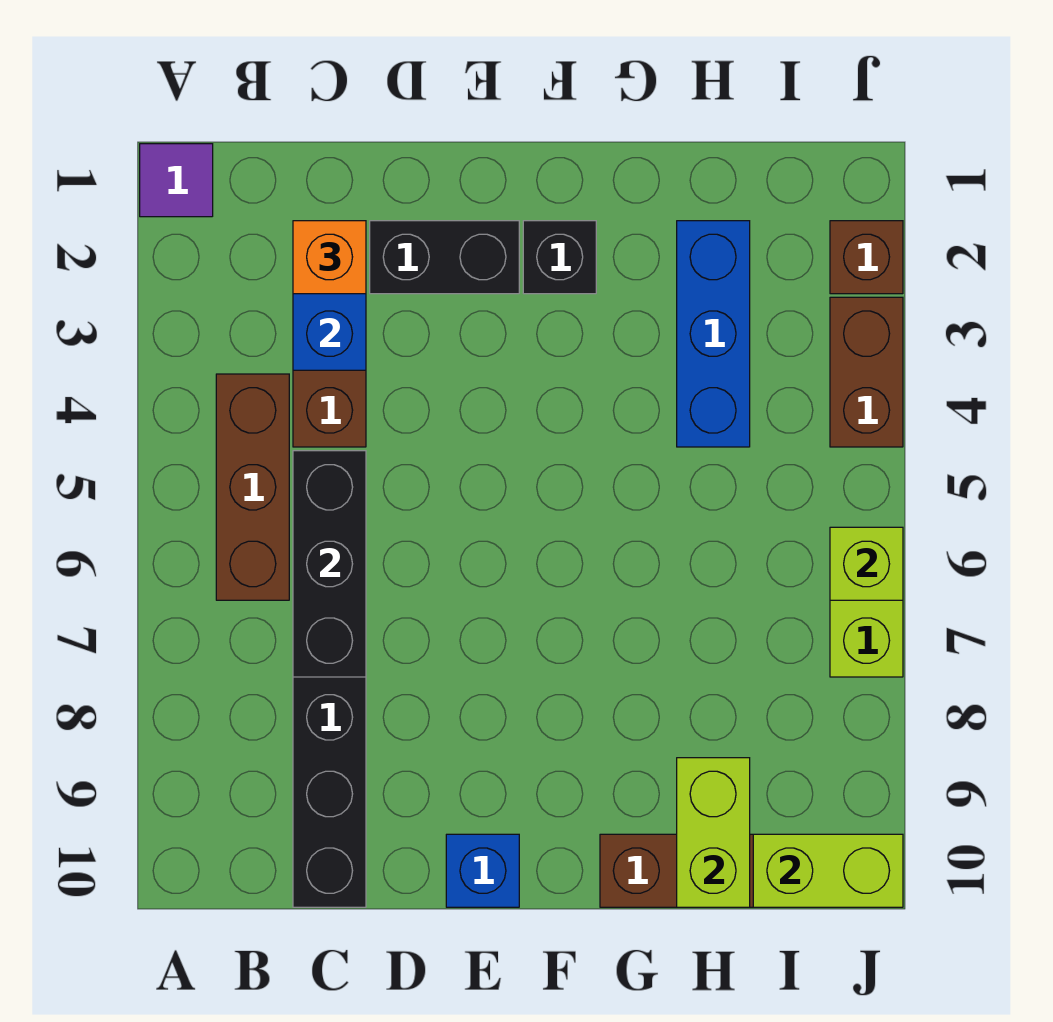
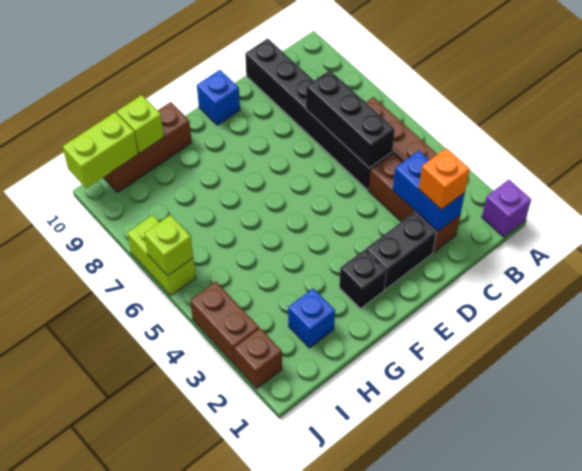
purple tile A1 level 1 -> purple brick A1 level 1
blue brick H2:H4 level 1 -> blue brick H2 level 1
lime brick H9:H10 level 2 -> lime brick H10 level 2

